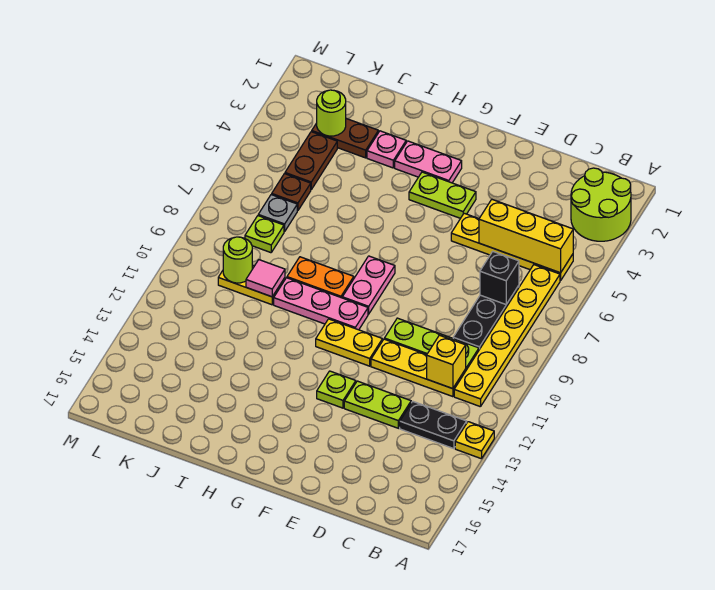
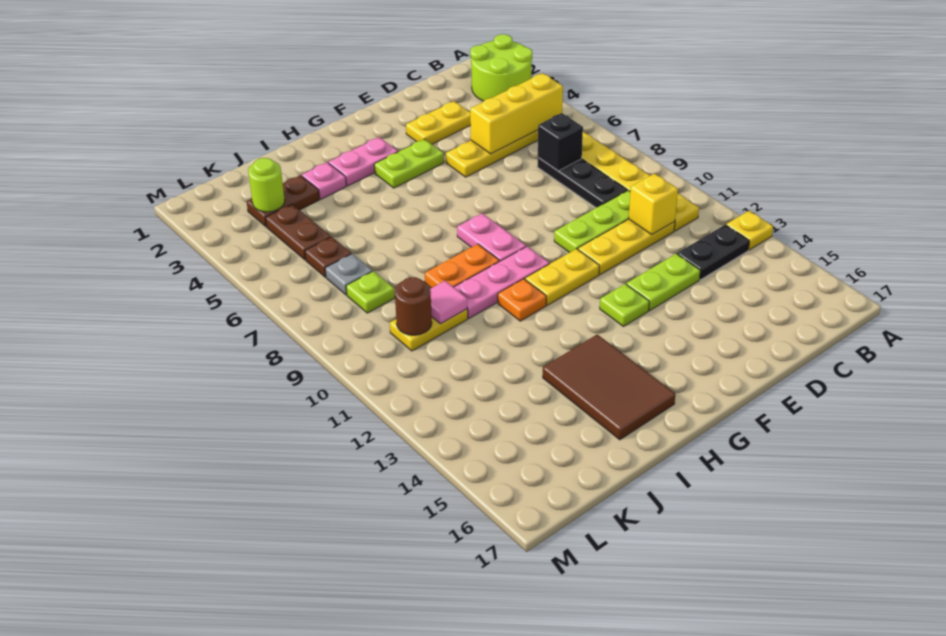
none -> yellow plate D3:E3 level 1
none -> orange plate H11 level 1
none -> brown tile H14:I16 level 1
lime round brick K10 level 2 -> brown round brick K10 level 2

